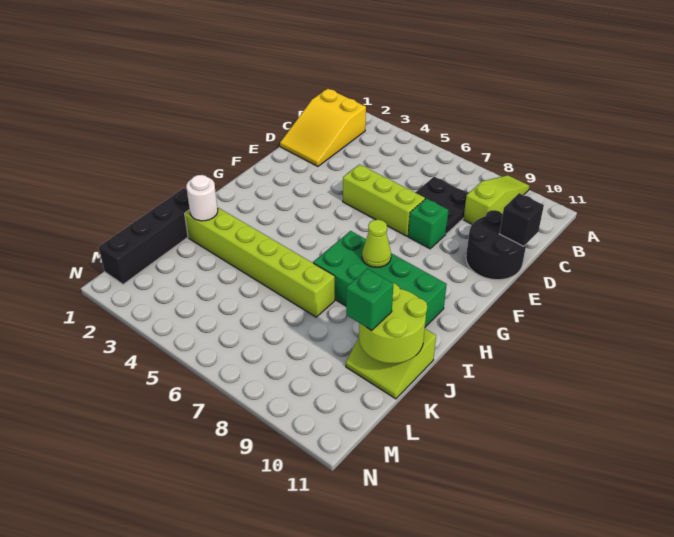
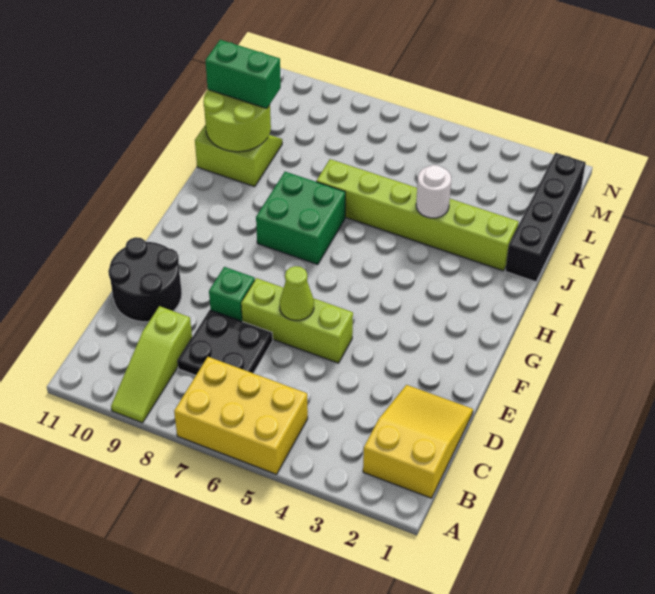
none -> yellow brick A5:B7 level 1
black brick D11 level 2 -> none
green brick H7:I10 level 1 -> green brick H7:I8 level 1
lime cone H8 level 2 -> lime cone E6 level 2
white round brick J2 level 2 -> white round brick J4 level 2
green brick K10 level 3 -> green brick K10:K11 level 3

